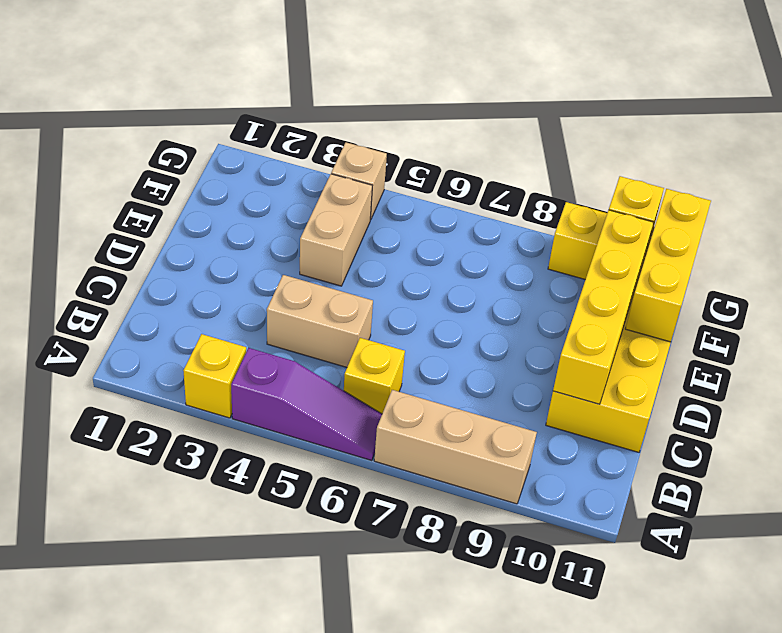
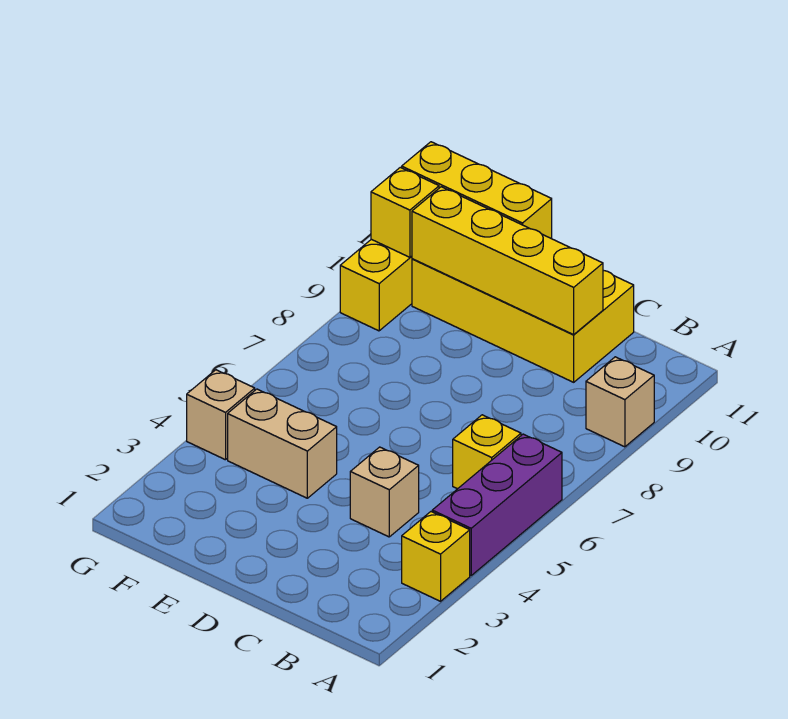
purple slope A4:A6 level 1 top 4 -> purple brick A4:A6 level 1
tan brick A7:A9 level 1 -> tan brick A9 level 1
tan brick C4:C5 level 1 -> tan brick C4 level 1

